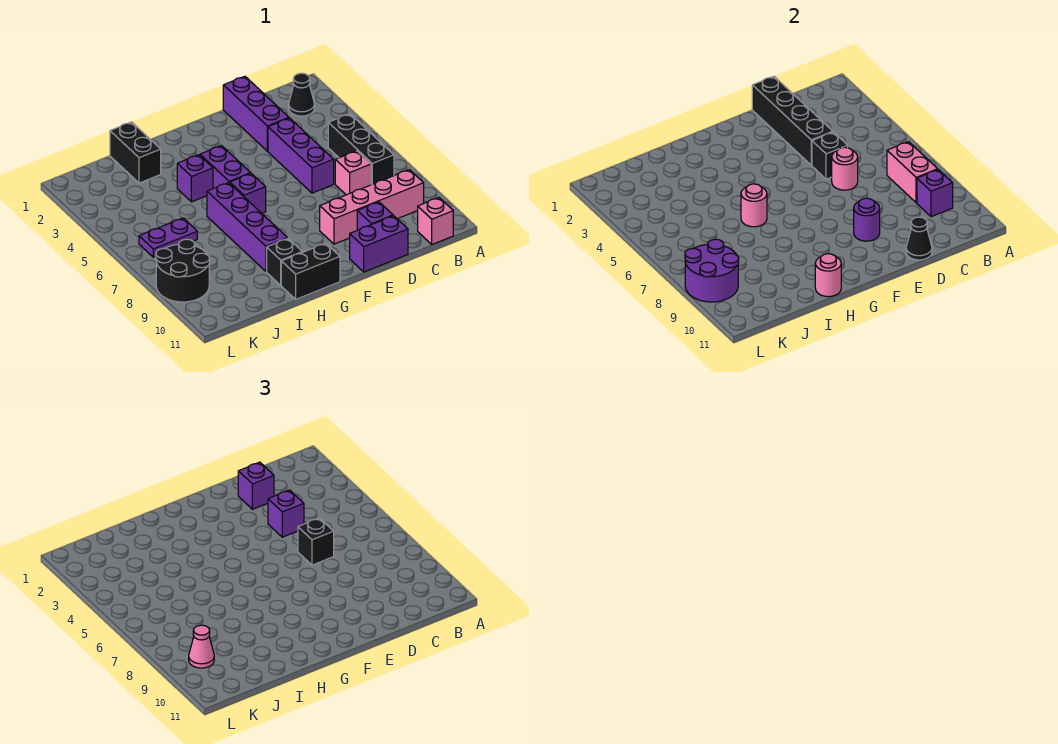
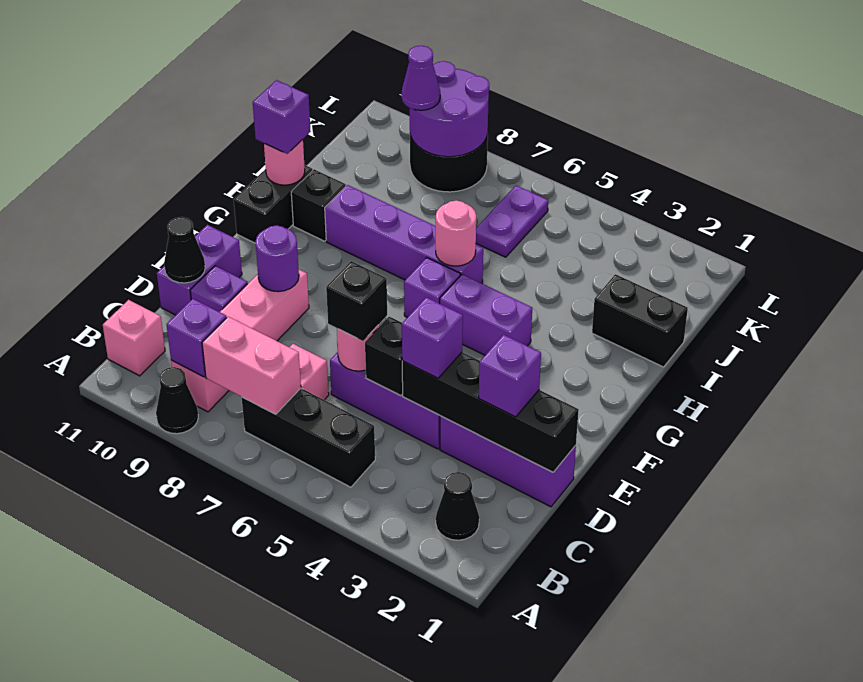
none -> black cone A9 level 1
purple brick H4 level 1 -> purple brick H11 level 3
pink cone K9 level 3 -> purple cone K9 level 3

